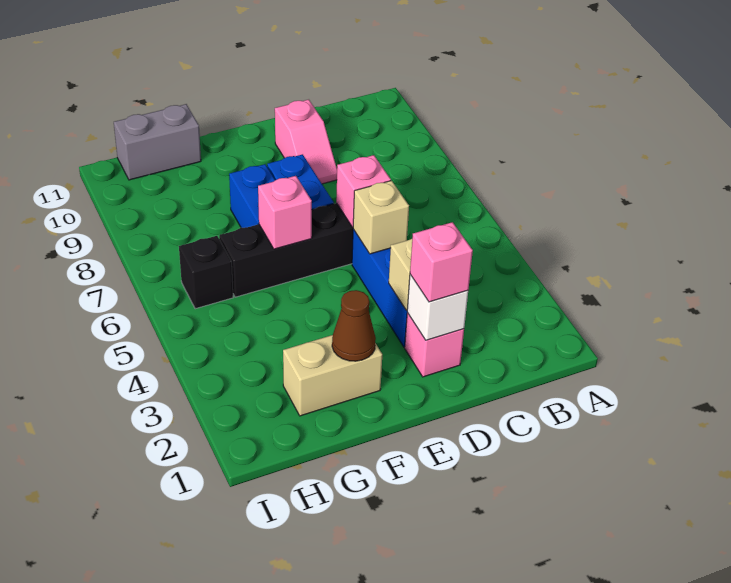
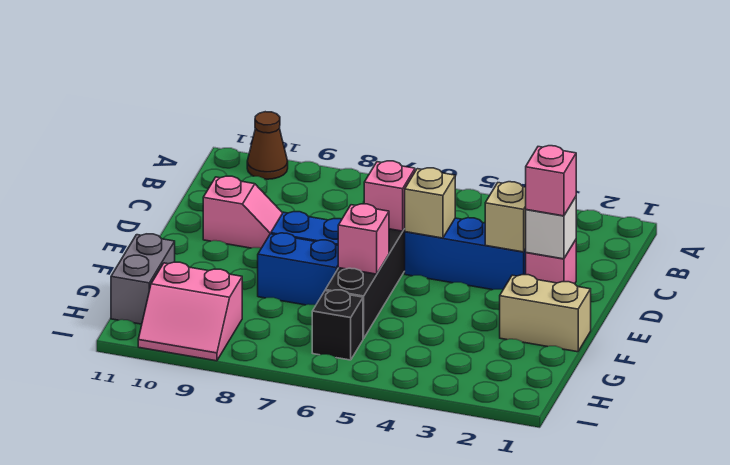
tan brick F2:G2 level 1 -> tan brick F1:F2 level 1
brown cone F2 level 2 -> brown cone A10 level 1
none -> pink slope H9:I10 level 1 top H

